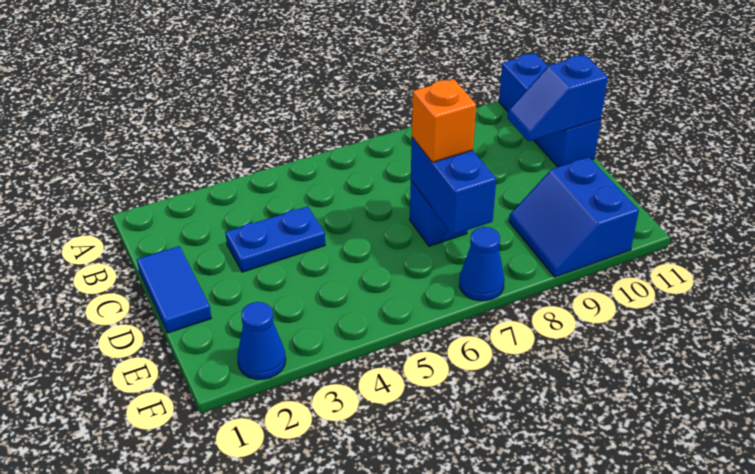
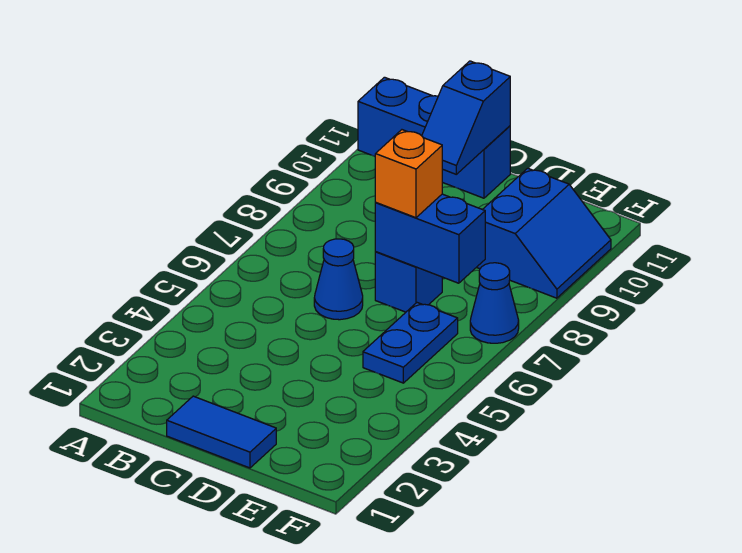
blue plate C3:C4 level 1 -> blue plate E5:E6 level 1
blue slope E9:F10 level 1 top 10 -> blue slope E9:F10 level 1 top E
blue cone F2 level 1 -> blue cone C6 level 1

